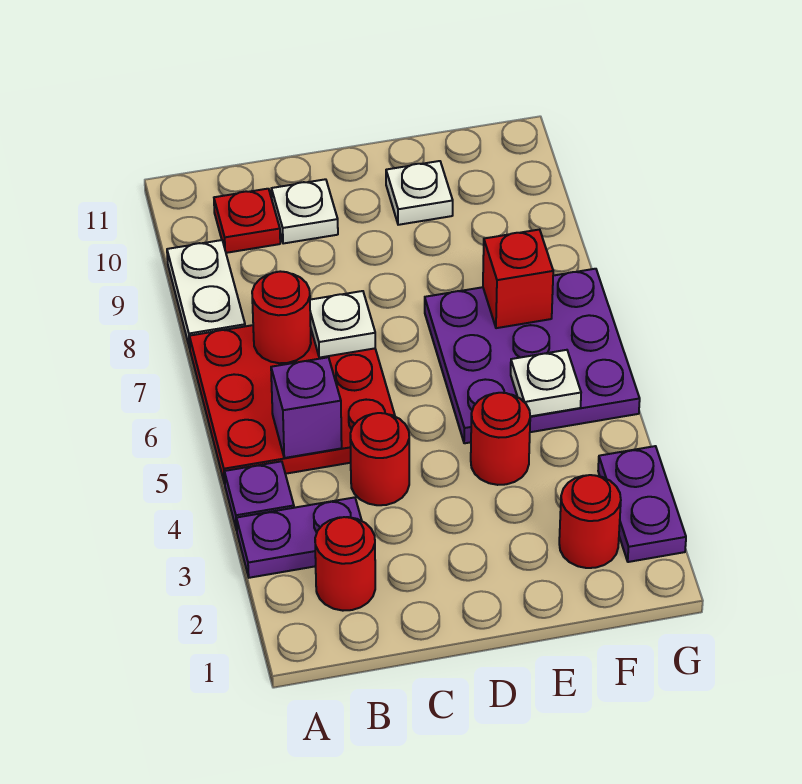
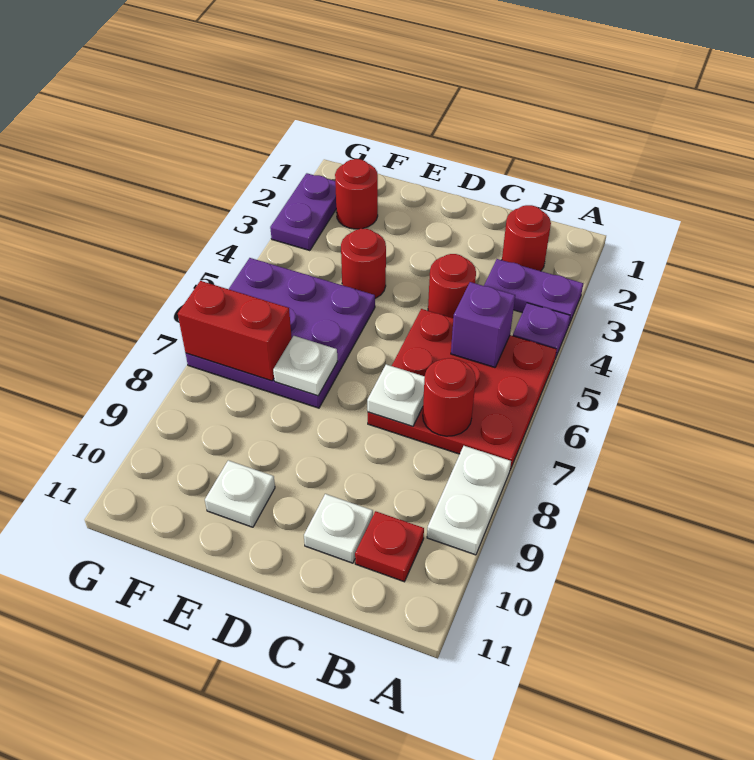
white plate F5 level 2 -> white plate E7 level 2
red brick F7 level 2 -> red brick F7:G7 level 2

